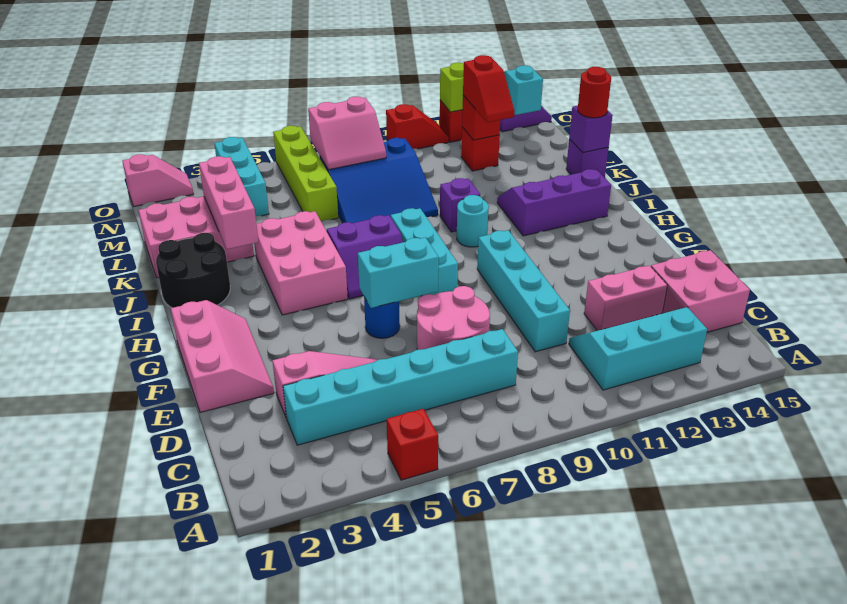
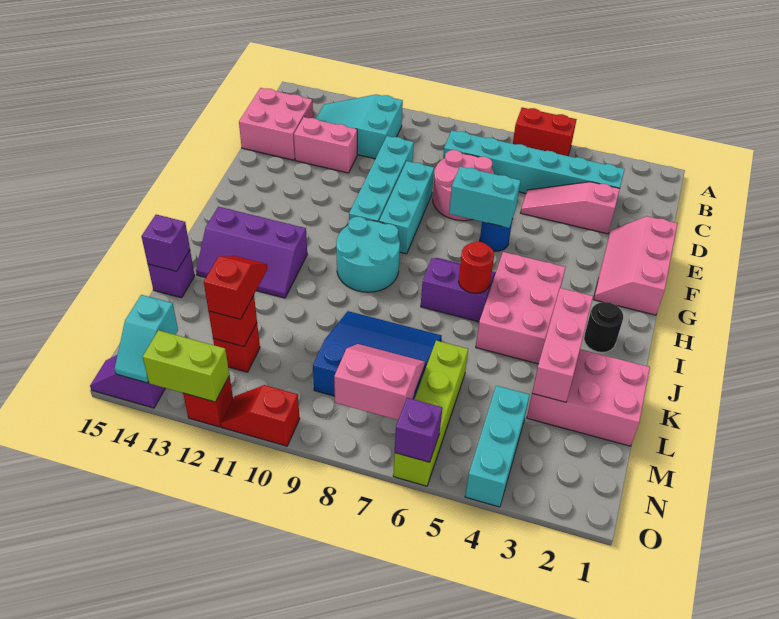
red brick A5 level 1 -> red brick A5:A6 level 1
cyan slope B11:C13 level 1 top B -> cyan slope B11:C13 level 1 top 11
cyan brick G8:I8 level 1 -> cyan brick E9:G9 level 1
black round brick I1:J2 level 1 -> black round brick I2 level 1
cyan round brick I10 level 1 -> cyan round brick H9:I10 level 1
purple brick J10 level 1 -> purple brick O6 level 2
red round brick K15 level 3 -> red round brick I6 level 2
pink slope O1:O2 level 1 top 1 -> none

